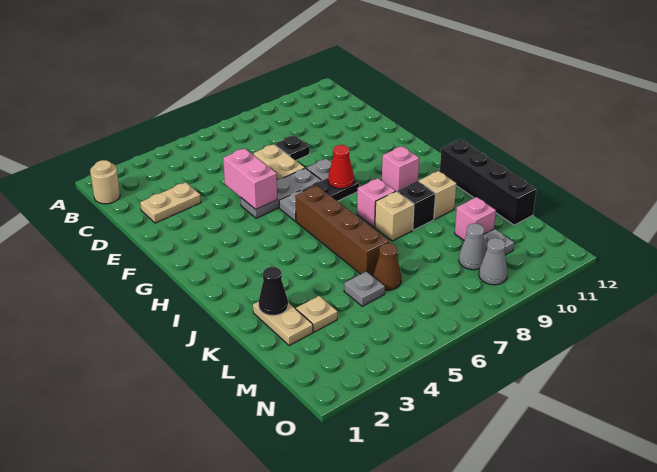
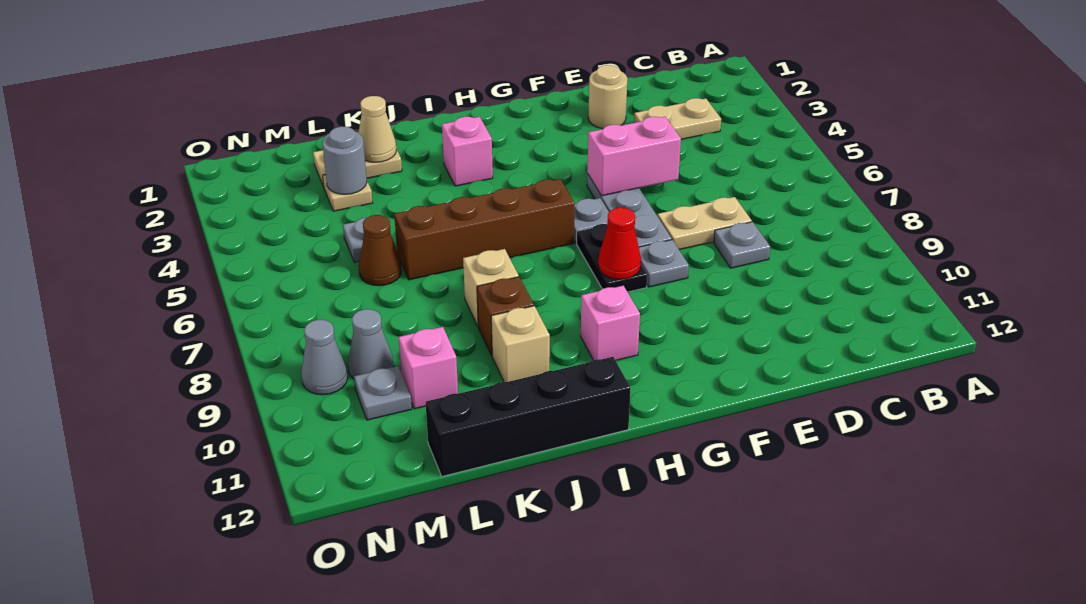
tan round brick B1 level 1 -> tan round brick E2 level 1
tan plate D2:D3 level 1 -> tan plate C3:D3 level 1
black plate D8 level 1 -> grey plate D8 level 1
pink brick I8 level 1 -> pink brick I3 level 1
black brick J9 level 1 -> brown brick J9 level 1
black cone K2 level 2 -> tan cone K2 level 2
none -> grey round brick L3 level 2

